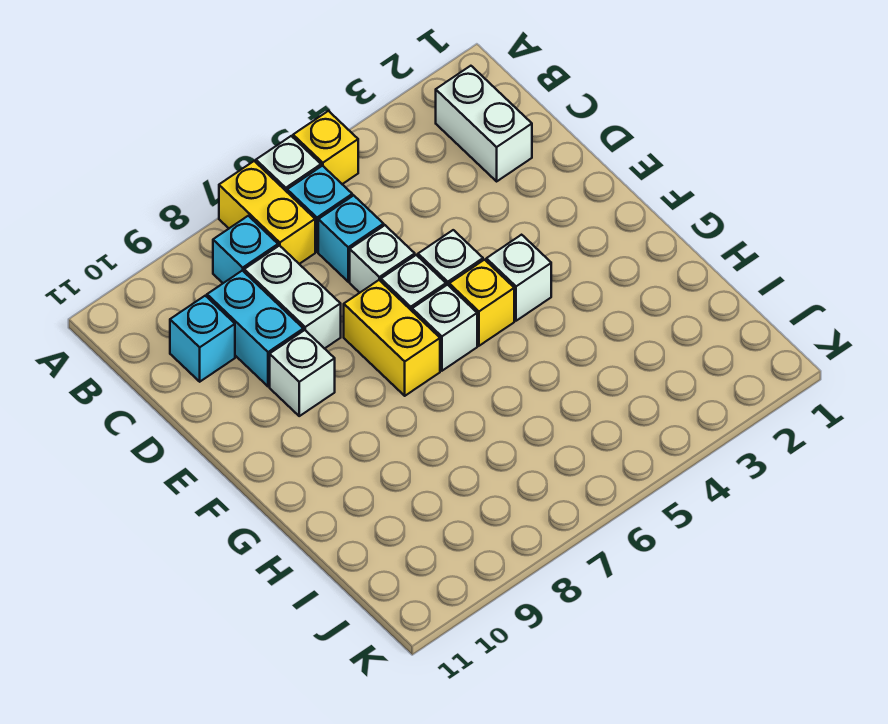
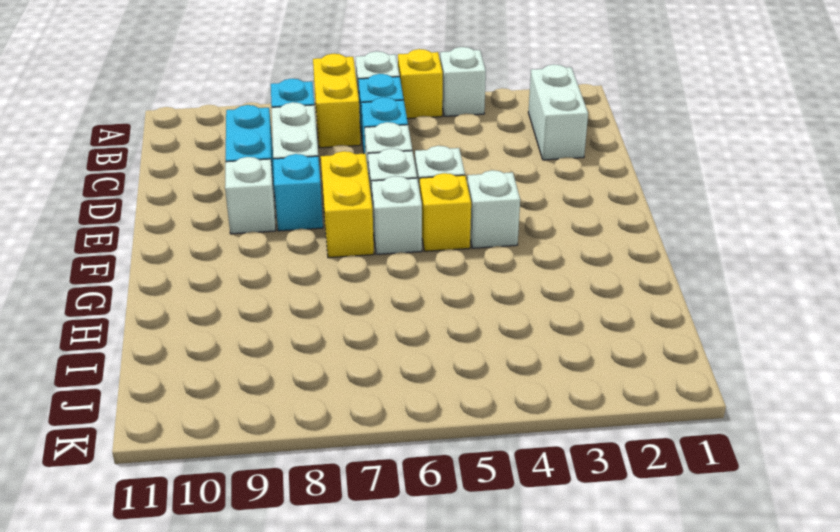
none -> white brick A4 level 1
cyan brick C10 level 1 -> cyan brick E8 level 1

